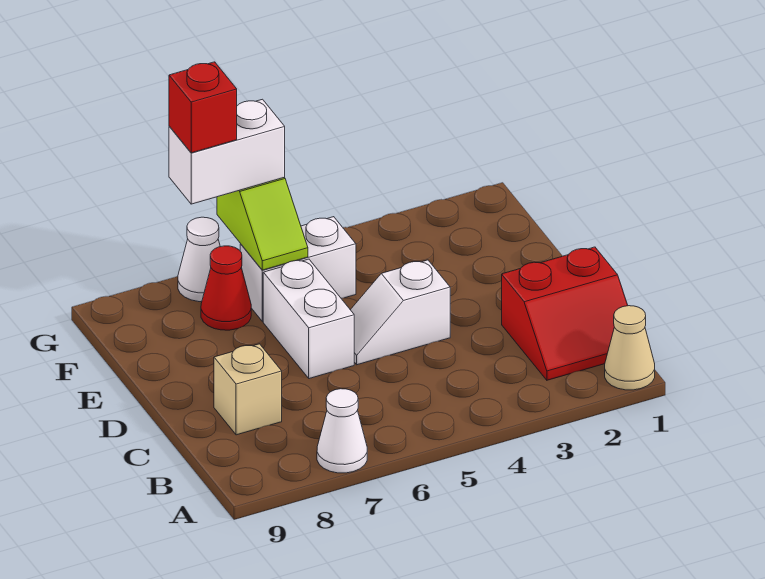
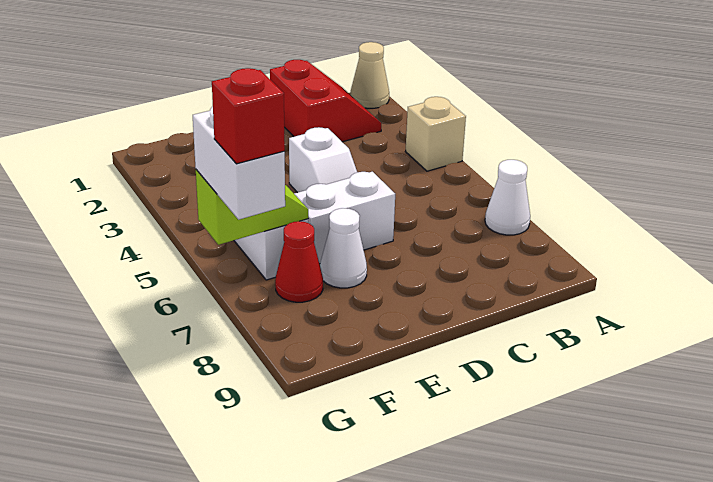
tan brick C8 level 1 -> tan brick A4 level 1
white cone G7 level 1 -> white cone E7 level 1

